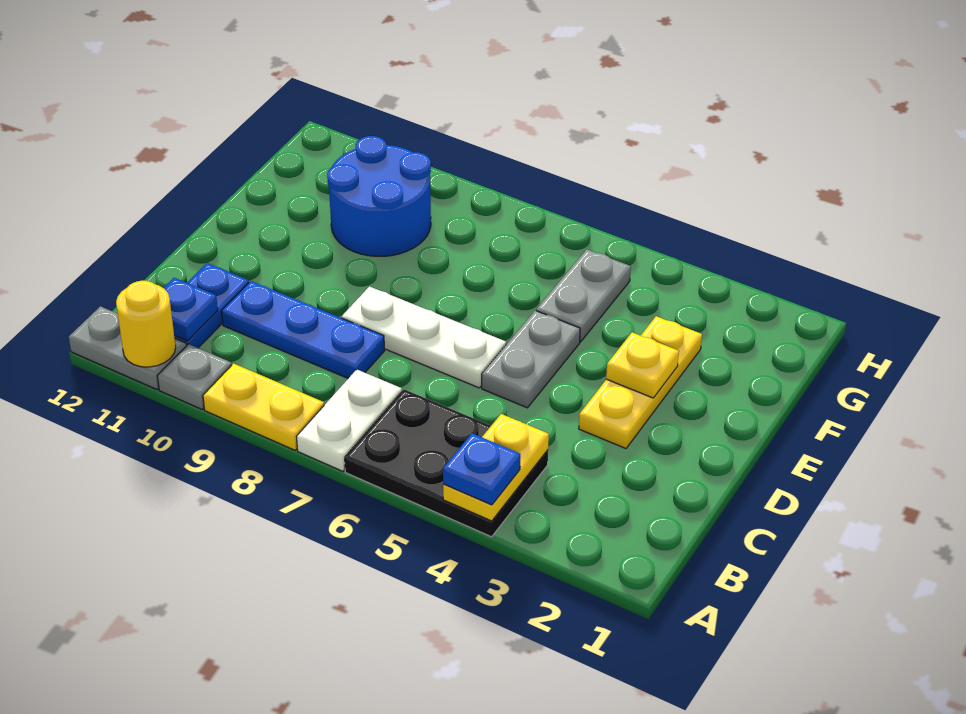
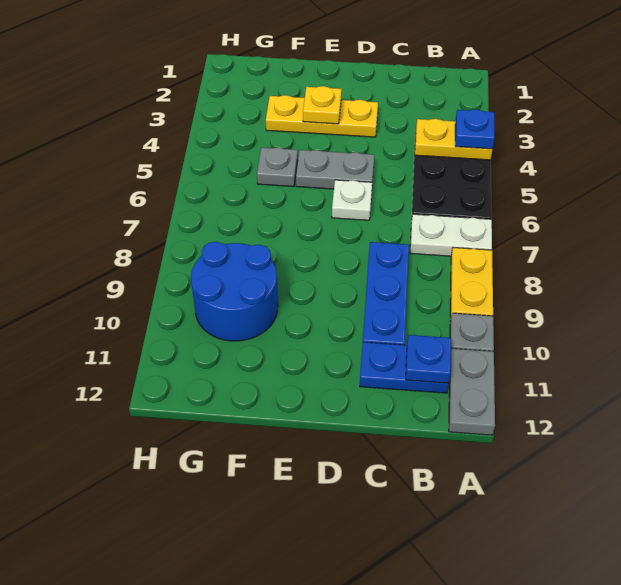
yellow round brick A11 level 2 -> none
white plate D6:D8 level 1 -> white plate D6 level 1
grey plate F5:G5 level 1 -> grey plate F5 level 1

